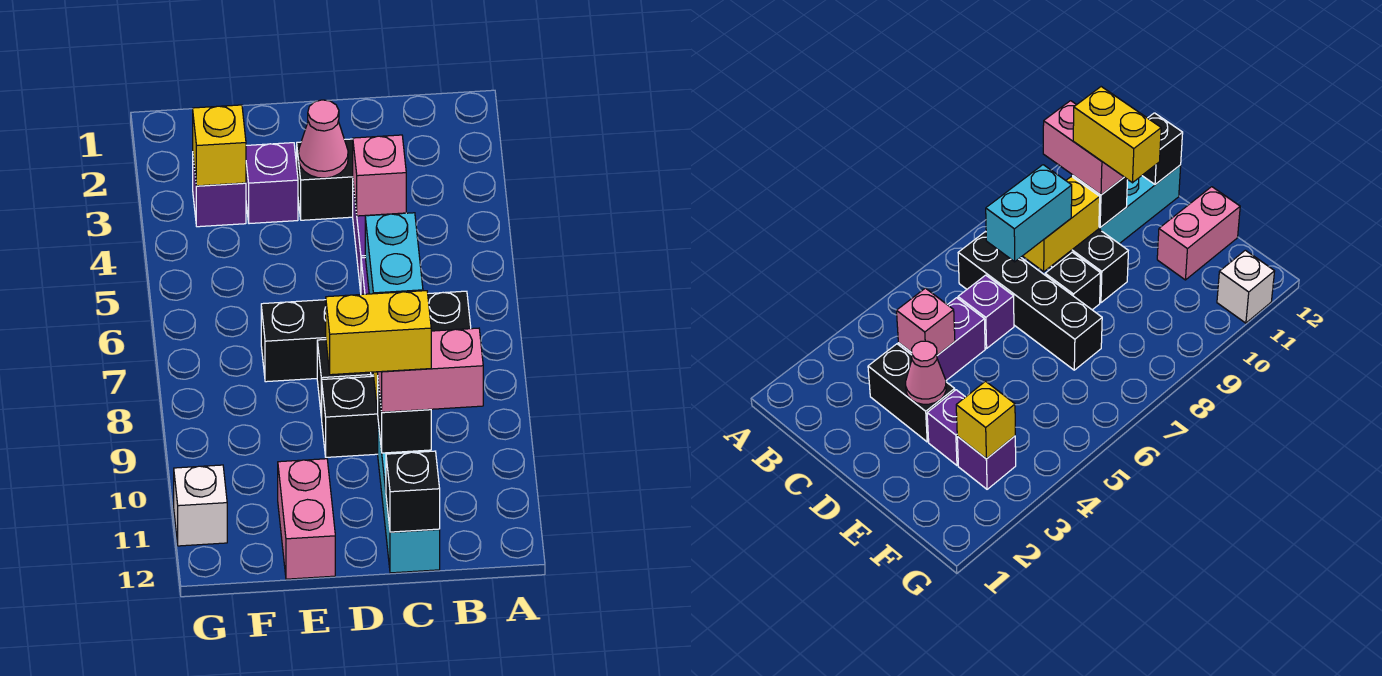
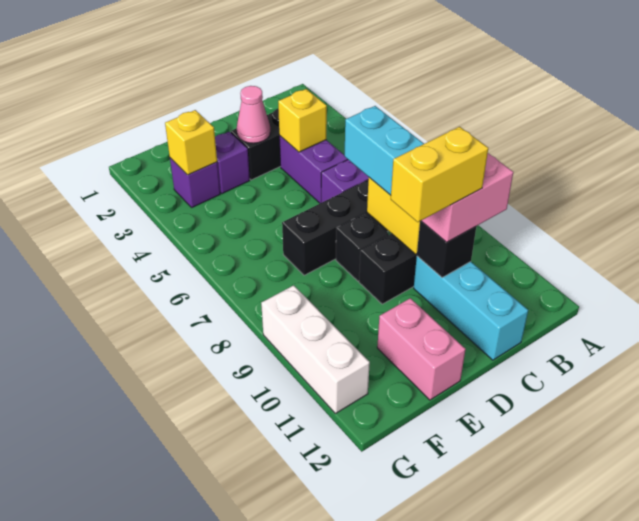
pink brick C4 level 2 -> yellow brick C4 level 2
black brick C12 level 2 -> none
white brick G11 level 1 -> white brick G9:G11 level 1

